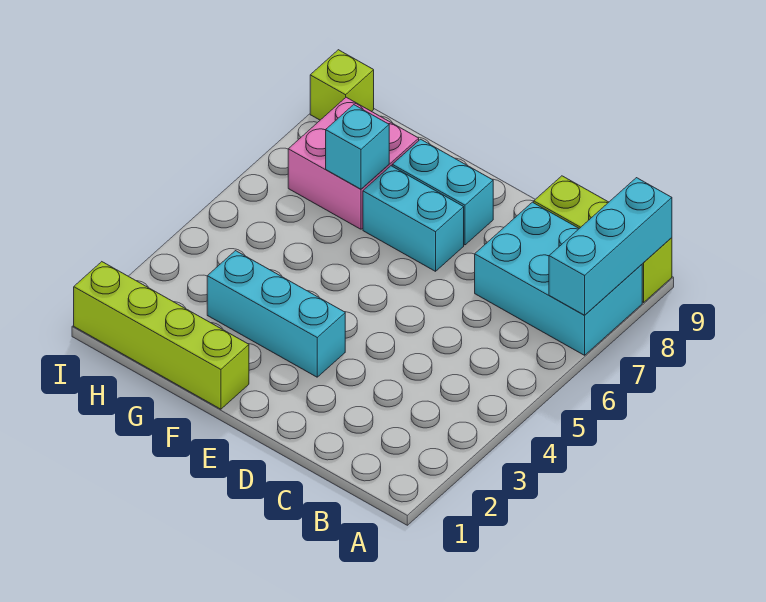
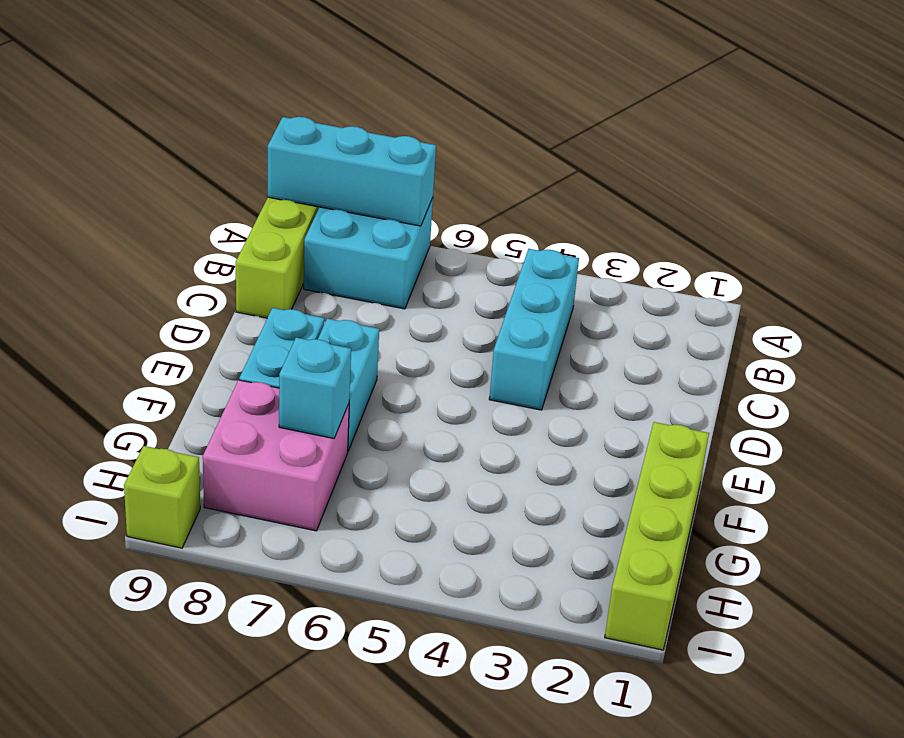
cyan brick A7:C8 level 1 -> cyan brick A7:B8 level 1
cyan brick E3:G3 level 1 -> cyan brick B4:D4 level 1

